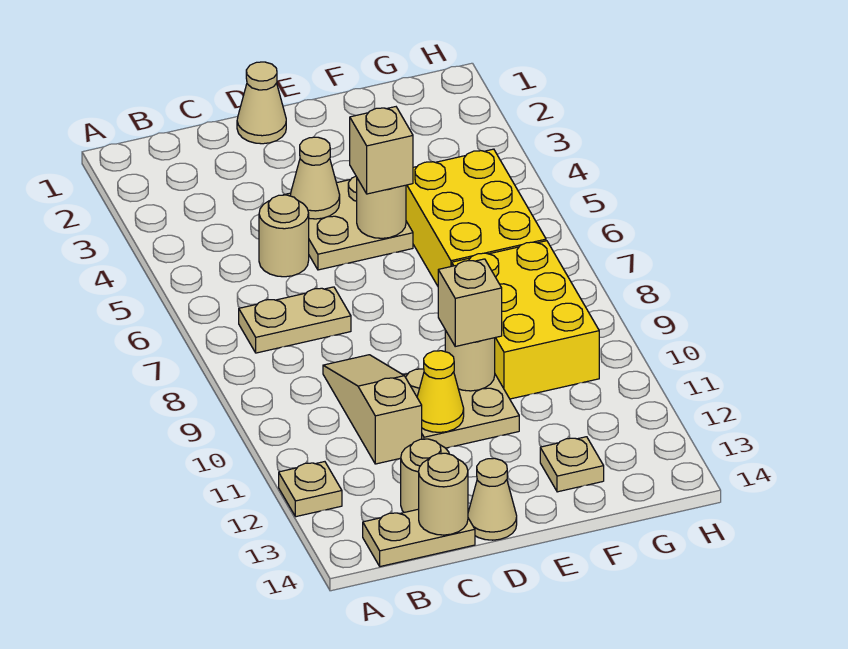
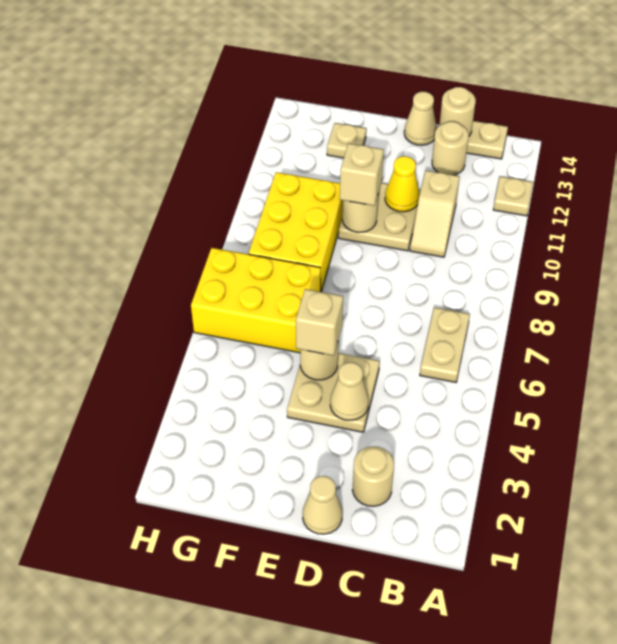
tan plate B7:C7 level 1 -> tan plate B6:B7 level 1
tan round brick C5 level 1 -> tan round brick C2 level 1
tan slope C9:C11 level 1 top 11 -> tan slope C10:C11 level 1 top 11
yellow brick F5:G7 level 1 -> yellow brick F6:H7 level 1

